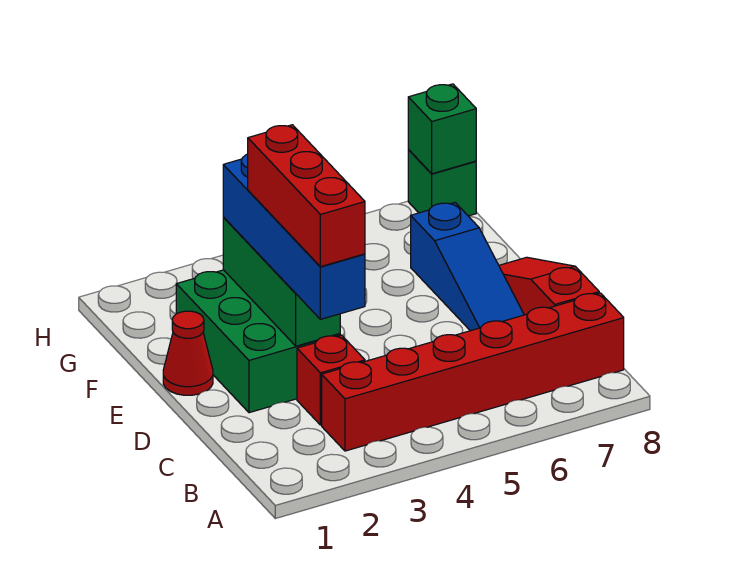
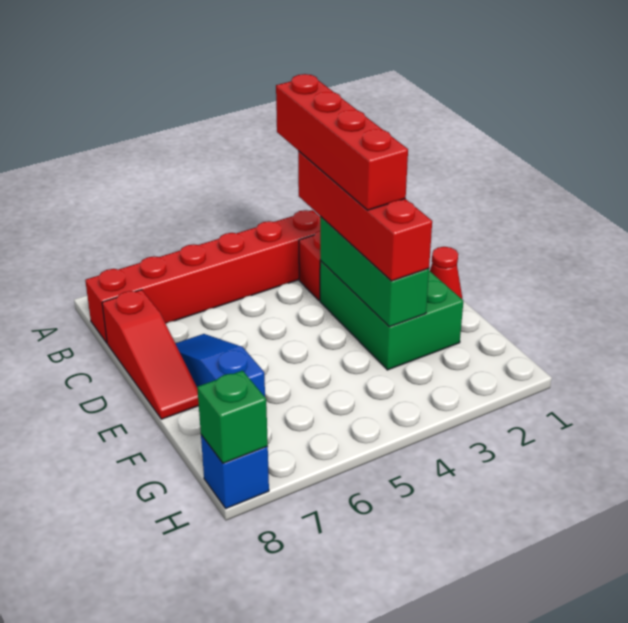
blue brick C3:F3 level 3 -> red brick C3:F3 level 3
red brick C3:E3 level 4 -> red brick B3:E3 level 4
green brick H8 level 1 -> blue brick H8 level 1

